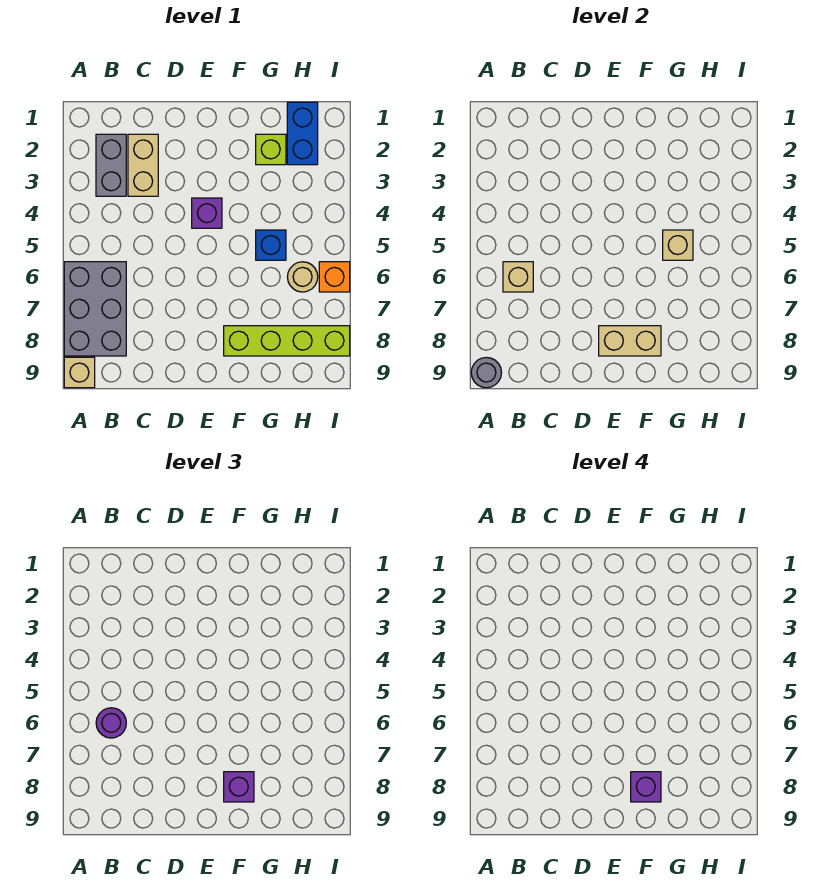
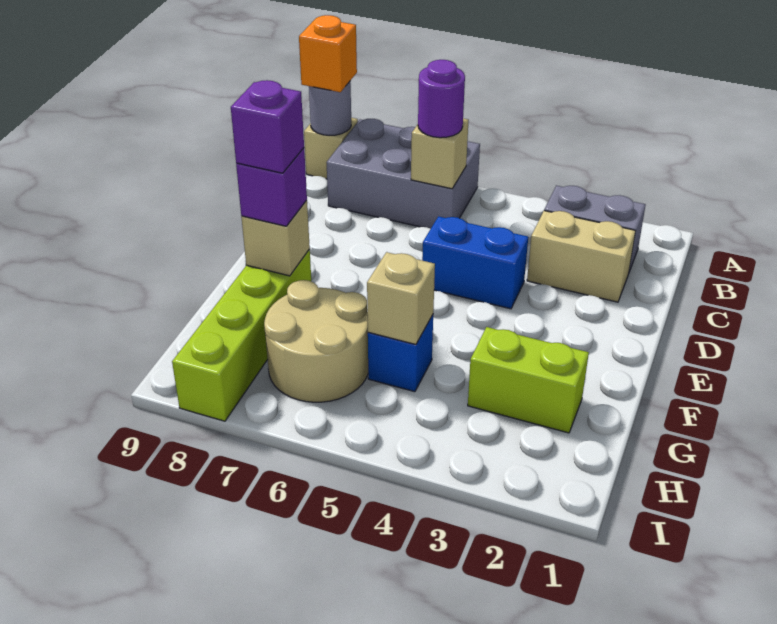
purple brick E4 level 1 -> none
tan brick E8:F8 level 2 -> tan brick F8 level 2
lime brick G2 level 1 -> lime brick G2:G3 level 1
blue brick H1:H2 level 1 -> blue brick D4:D5 level 1
tan round brick H6 level 1 -> tan round brick G6:H7 level 1
orange brick I6 level 1 -> orange brick A9 level 3

